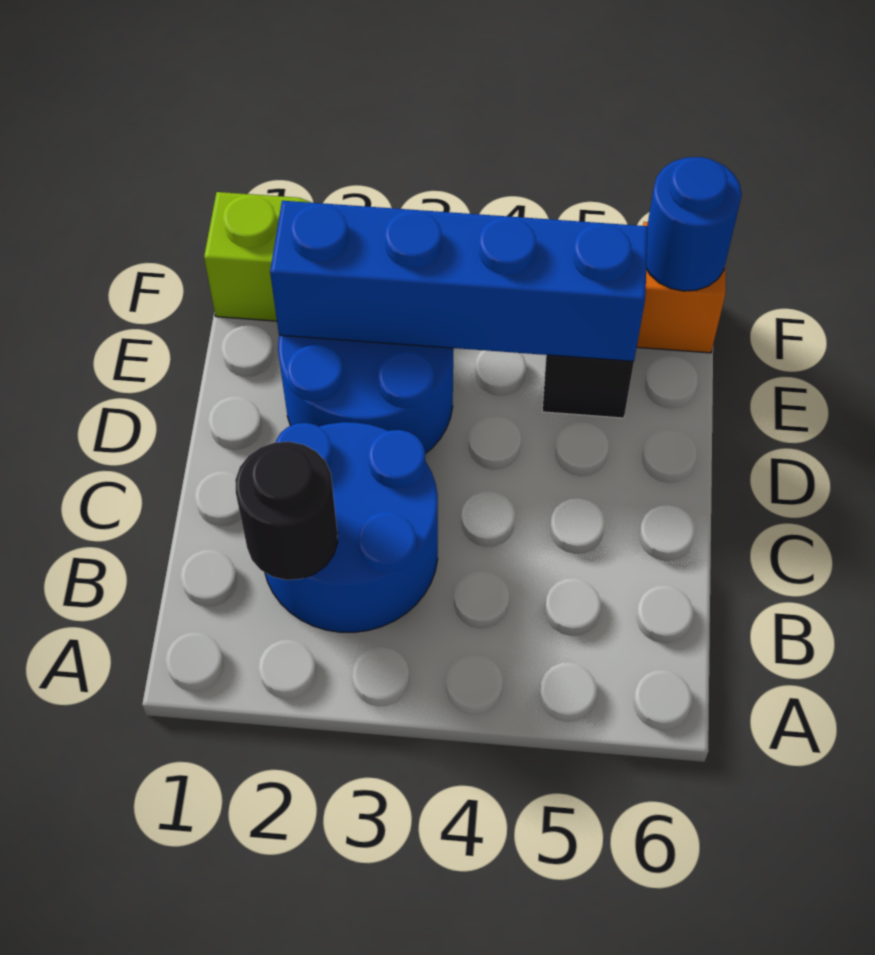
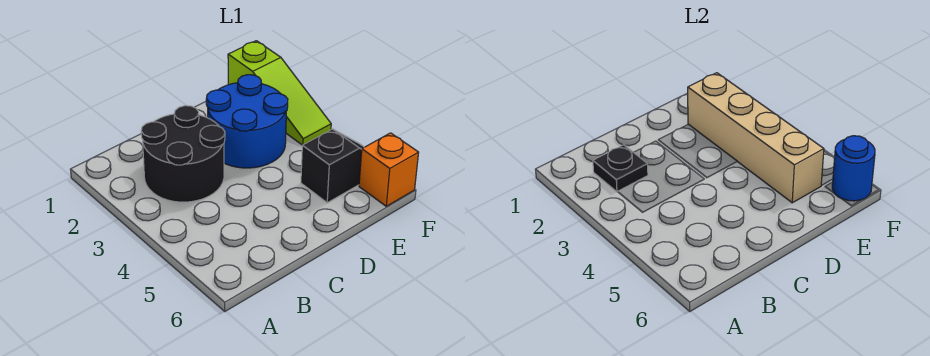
blue round brick B2:C3 level 1 -> black round brick B2:C3 level 1
black round brick B2 level 2 -> black plate B2 level 2
blue brick E2:E5 level 2 -> tan brick E2:E5 level 2

